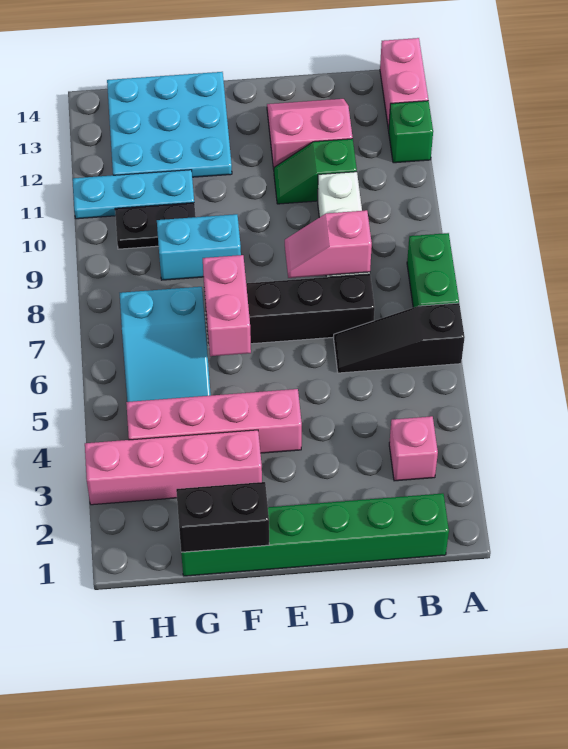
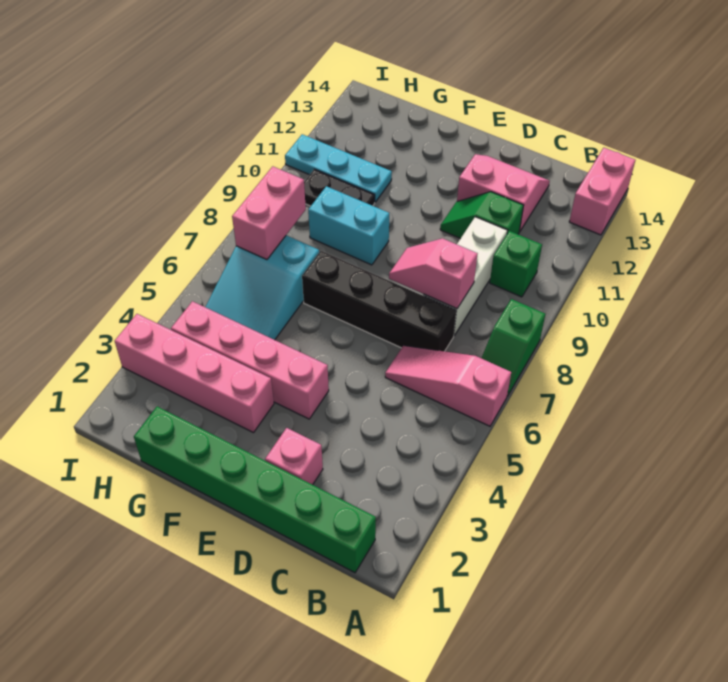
black slope A6:C6 level 1 top A -> pink slope A6:C6 level 1 top A
green brick A7:A8 level 1 -> green slope A7:A8 level 1 top 8
green brick A12 level 1 -> green brick B10 level 1
pink brick B3 level 1 -> pink brick D2 level 1
black brick F1:G1 level 2 -> none
pink brick F6:F7 level 2 -> pink brick H7:H8 level 2
cyan plate F12:H14 level 1 -> none

